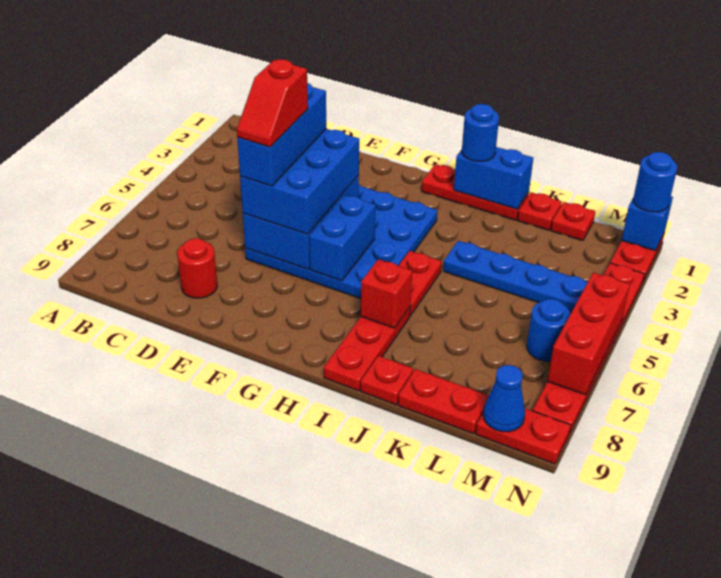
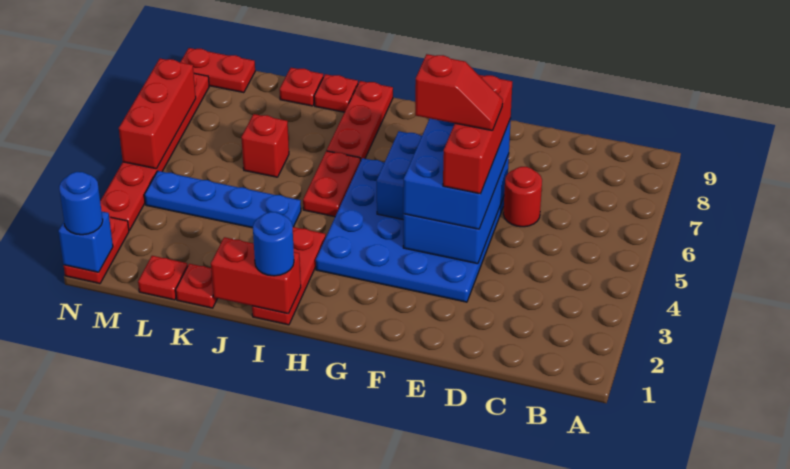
red round brick D8 level 1 -> red round brick D6 level 1
blue brick E4:E6 level 4 -> red brick E4:E6 level 4
red slope E5:E6 level 5 top 5 -> red slope E5:F5 level 5 top F
red plate H1:J1 level 1 -> red plate I1:I3 level 1
blue brick I1:J1 level 2 -> red brick I1:J1 level 2
red brick I7 level 2 -> red brick K6 level 1
red plate K9:L9 level 1 -> red plate K9 level 1
blue round brick M6 level 1 -> none
blue cone M9 level 2 -> none

